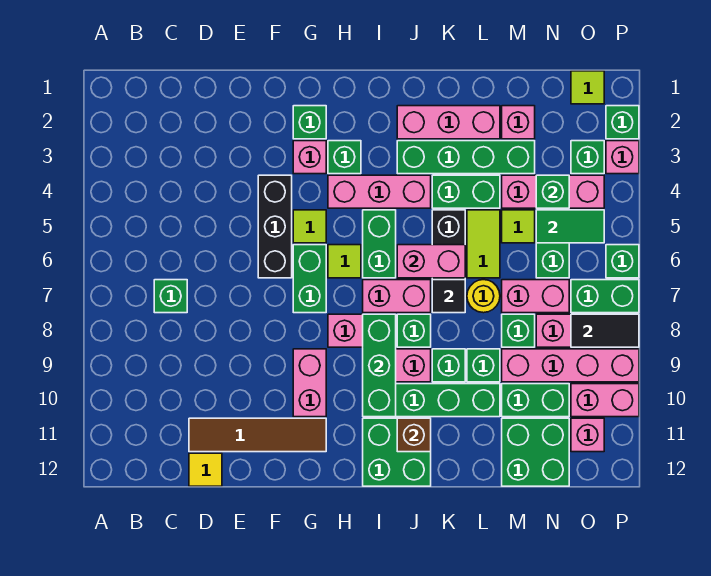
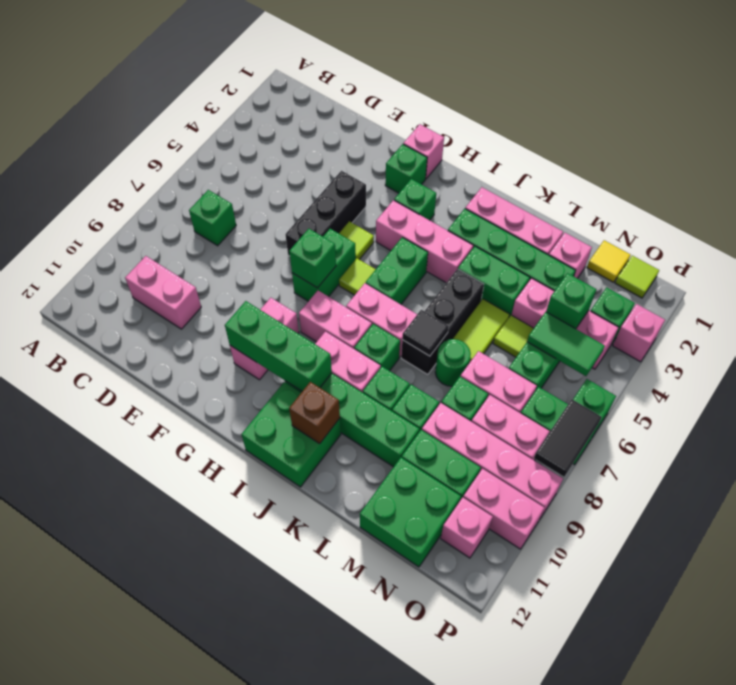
brown tile D11:G11 level 1 -> none
yellow tile D12 level 1 -> yellow tile N1 level 1
pink brick G3 level 1 -> pink brick G1 level 1
green brick I8:I10 level 2 -> green brick G10:I10 level 2
pink brick J6:K6 level 2 -> pink brick C10:D10 level 1
yellow round brick L7 level 1 -> green round brick L7 level 1
black tile O8:P8 level 2 -> black tile P7:P8 level 2
green brick P2 level 1 -> green brick G7 level 2

